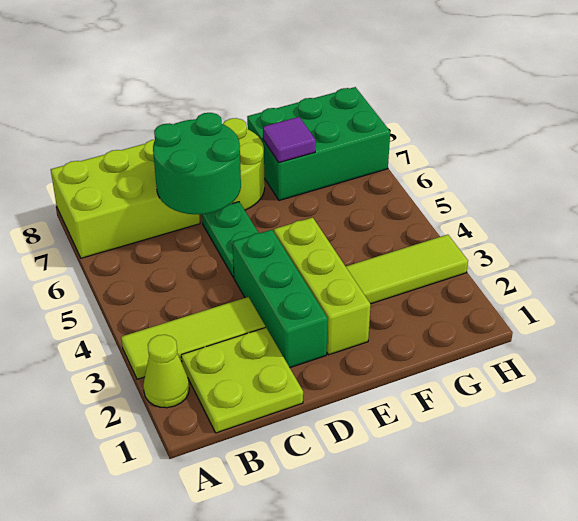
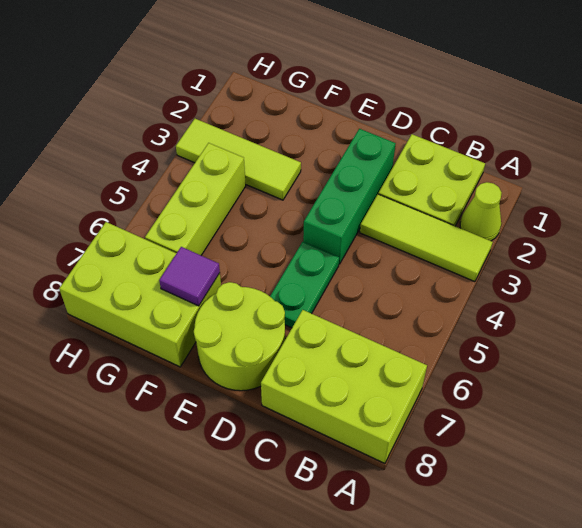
green round brick C6:D7 level 2 -> none
lime brick E2:E4 level 1 -> lime brick G4:G6 level 1
green brick F7:H8 level 1 -> lime brick F7:H8 level 1

